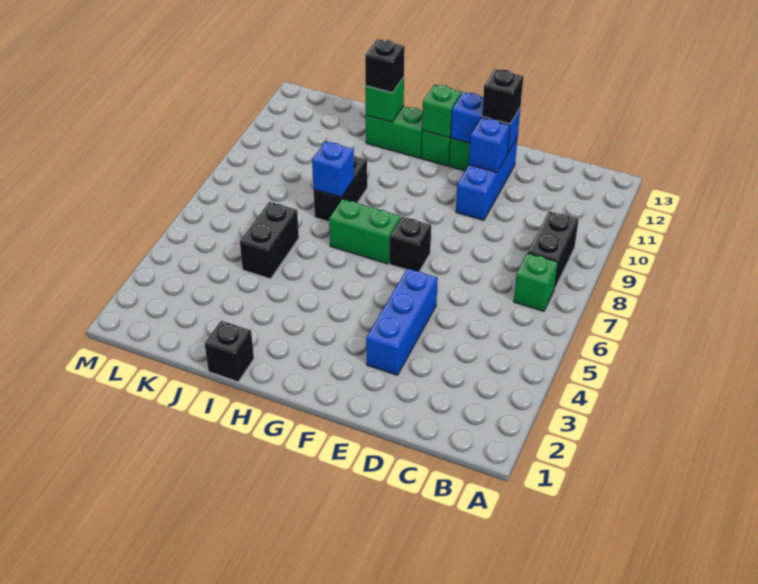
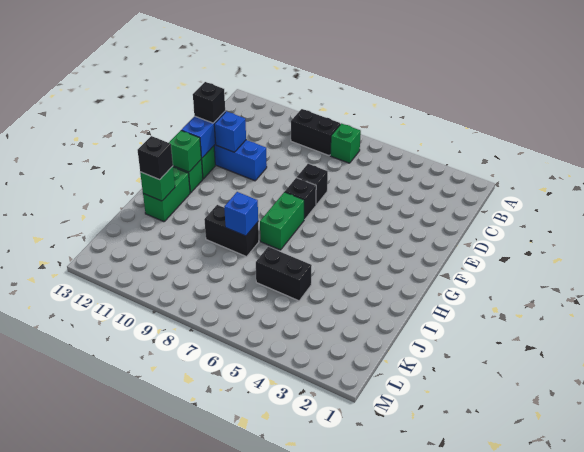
blue brick E3:E5 level 1 -> none
black brick I1 level 1 -> black brick E7 level 1

